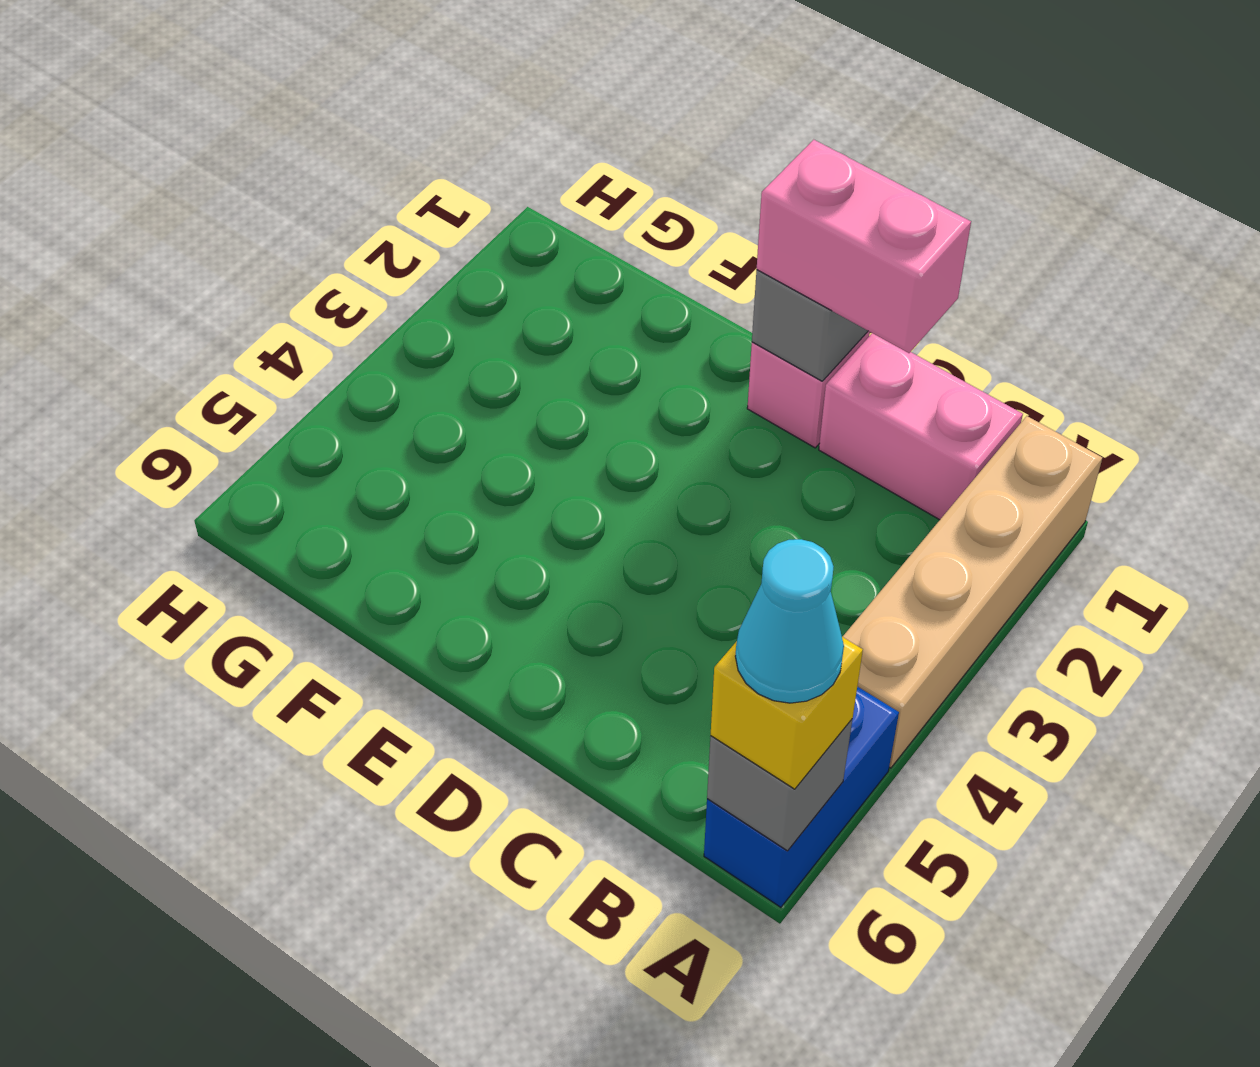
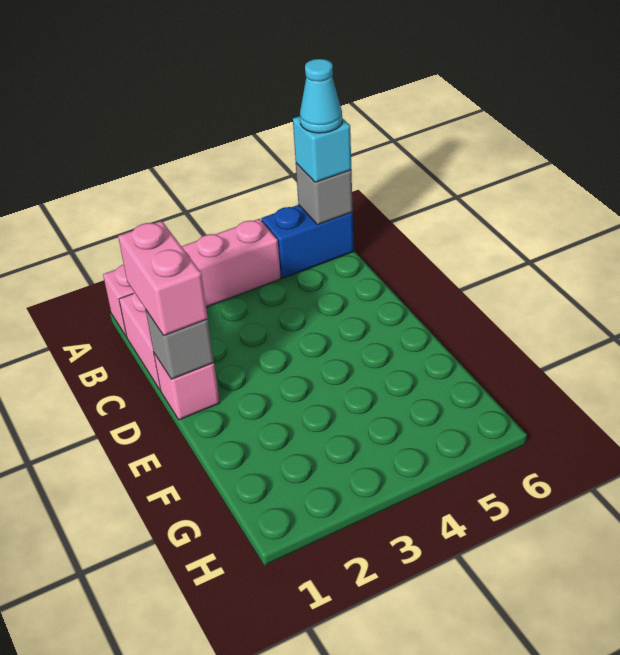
tan brick A1:A4 level 1 -> pink brick A1:A4 level 1
yellow brick A6 level 3 -> cyan brick A6 level 3

